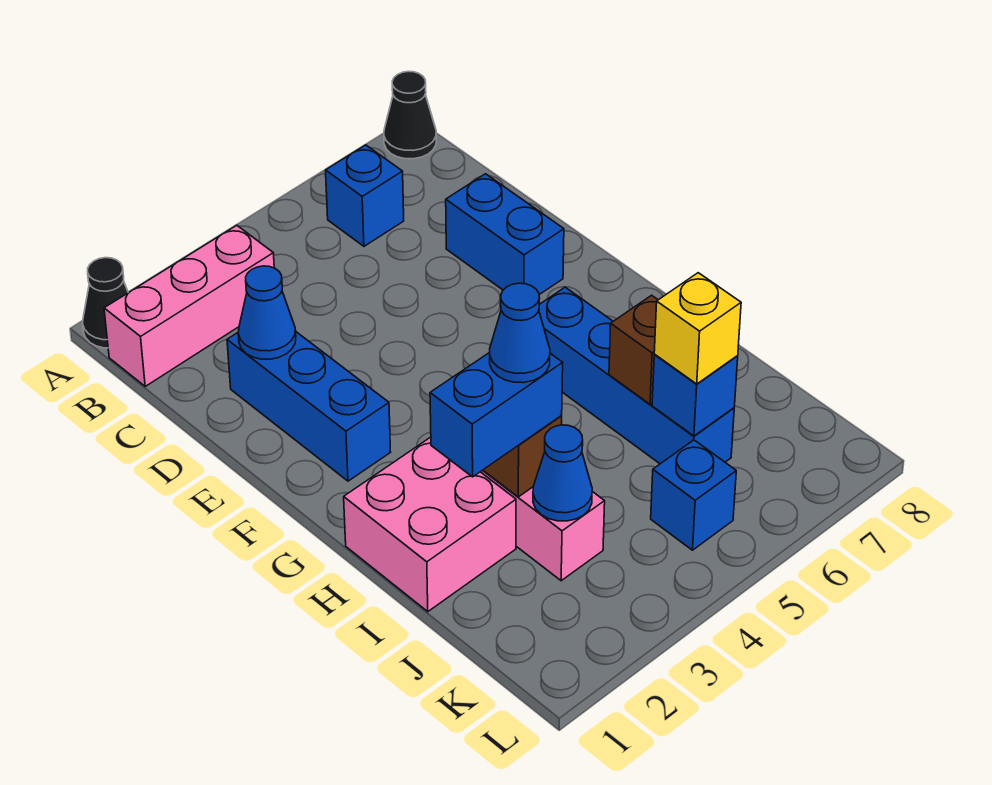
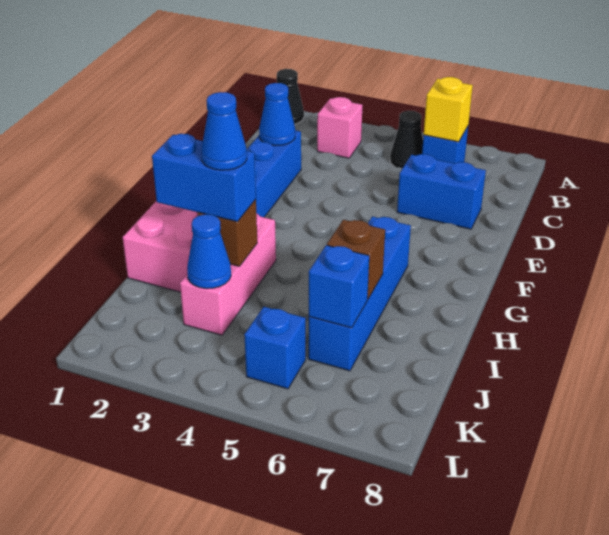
black cone A8 level 1 -> black cone B5 level 1
pink brick B1:B3 level 1 -> pink brick B3 level 1
blue brick D7:E7 level 1 -> blue brick D6:D7 level 1
yellow brick J6 level 3 -> yellow brick B6 level 2

